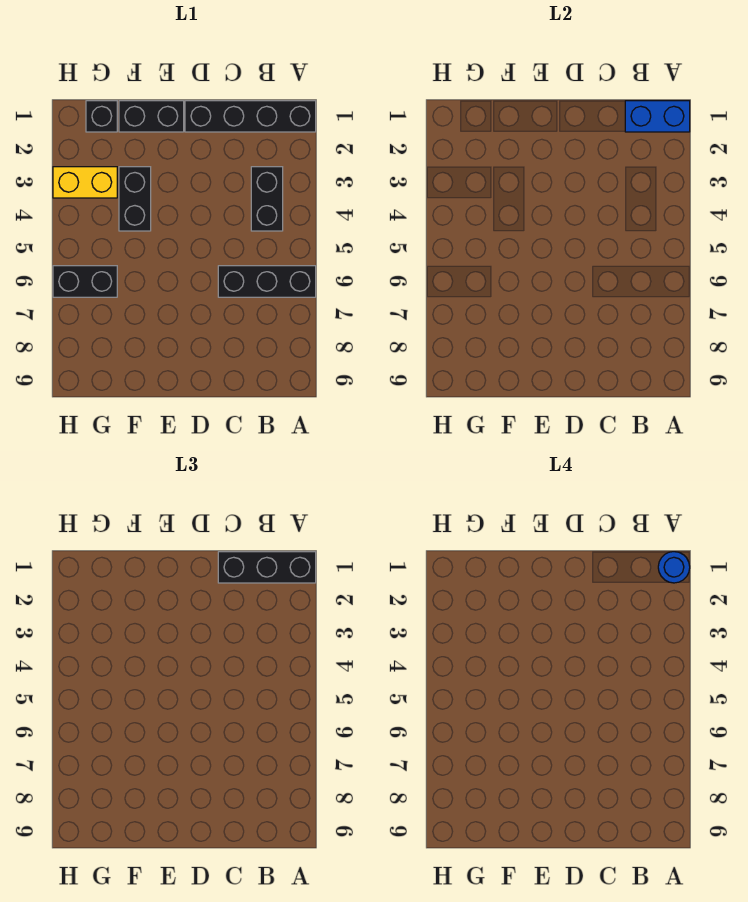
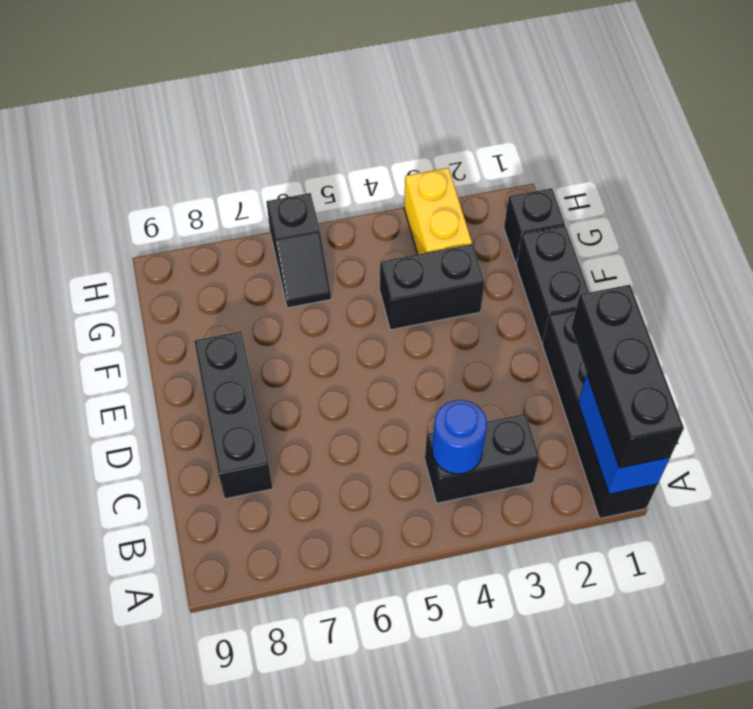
blue round brick A1 level 4 -> blue round brick B4 level 2
black brick A6:C6 level 1 -> black brick C8:E8 level 1
black brick G6:H6 level 1 -> black slope G6:H6 level 1 top H

